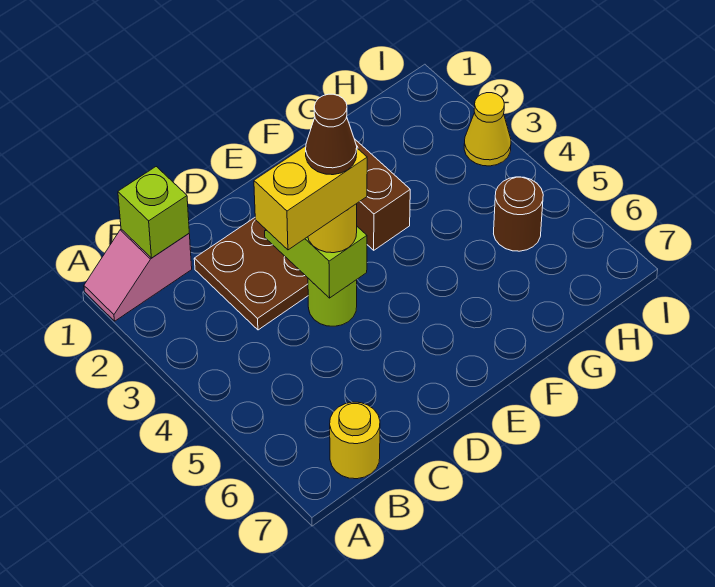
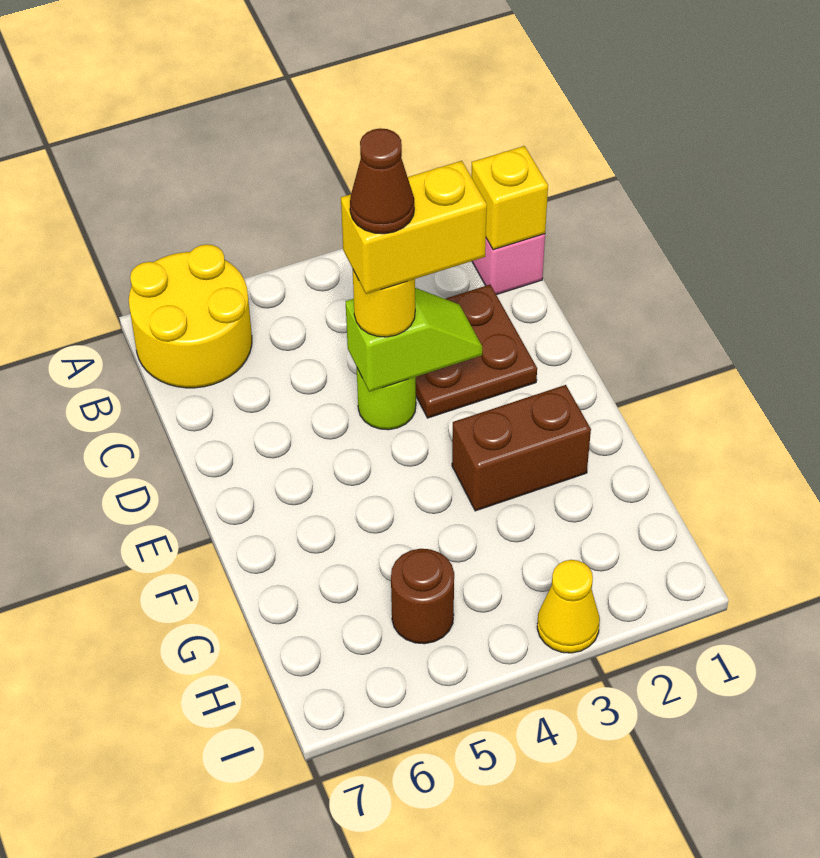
lime brick B1 level 2 -> yellow brick B1 level 2
yellow round brick B7 level 1 -> yellow round brick A6:B7 level 1
yellow brick C4:D4 level 4 -> yellow brick D3:D4 level 4

